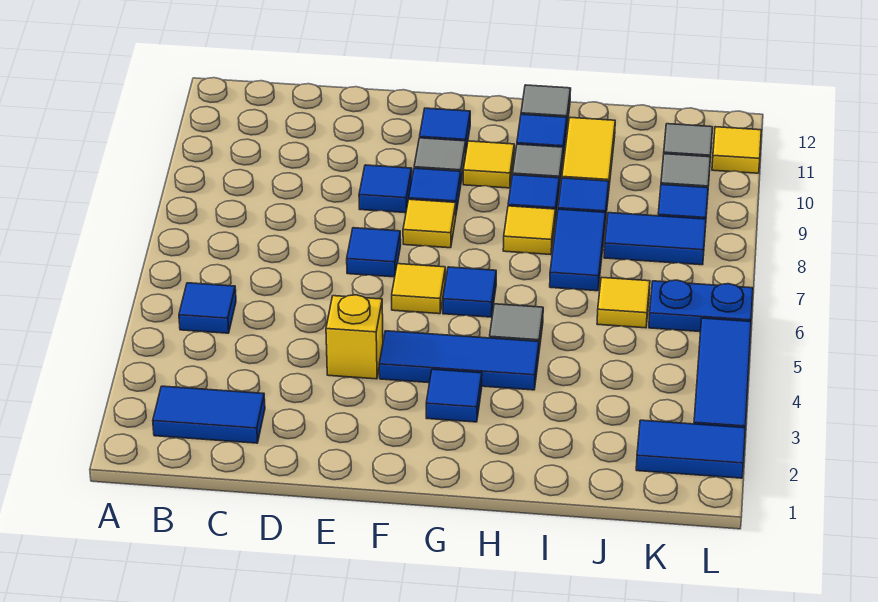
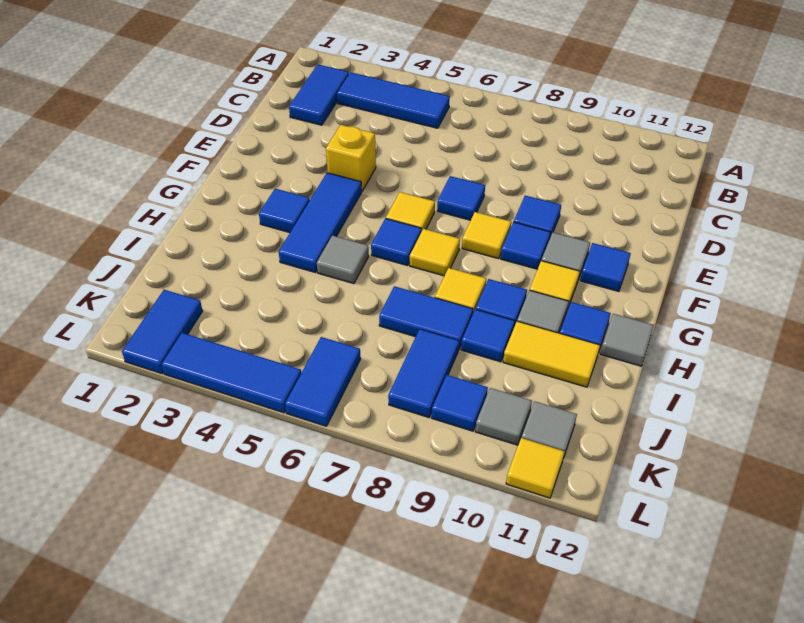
blue tile B5 level 1 -> blue tile B3:B5 level 1
yellow tile J6 level 1 -> yellow tile G7 level 1
blue plate K6:L6 level 1 -> blue tile K6:L6 level 1

